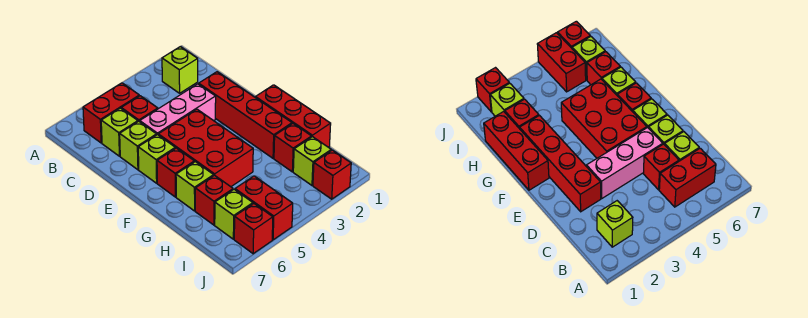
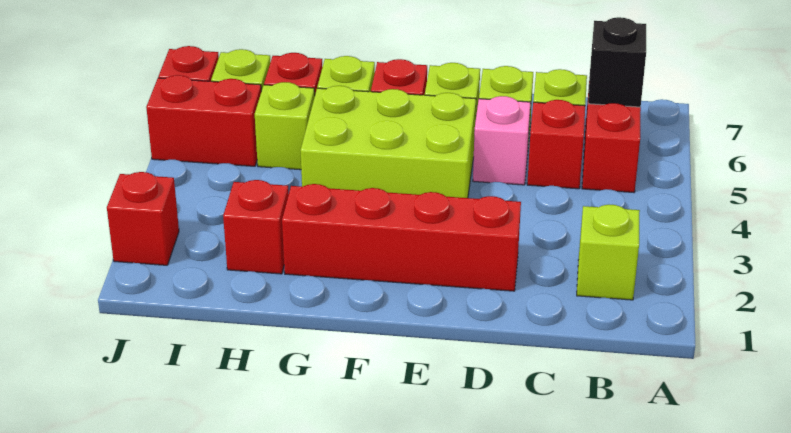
none -> black brick B6 level 2
pink brick D3:D5 level 1 -> pink brick D5 level 1
red brick E4:G5 level 1 -> lime brick E4:G5 level 1
red brick F1:H1 level 1 -> none
lime brick I2 level 1 -> lime brick H5 level 1

